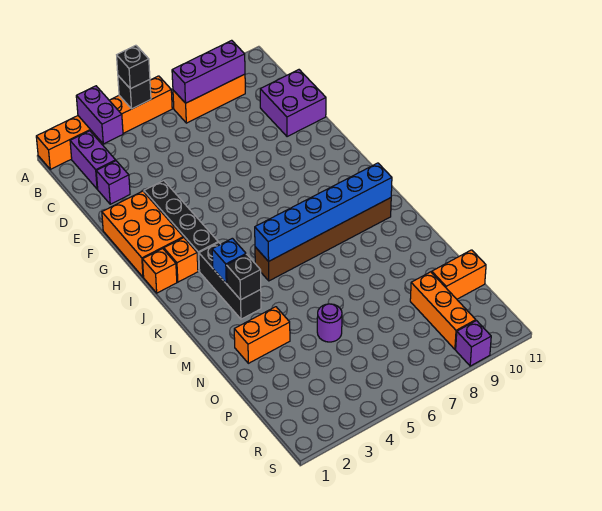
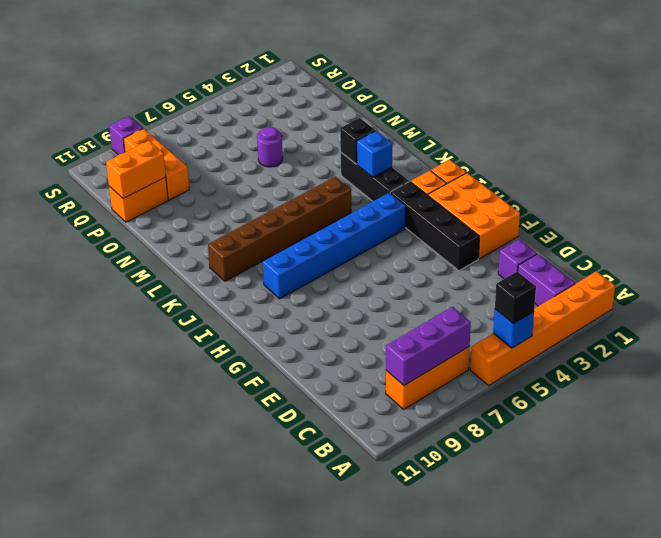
purple brick A3:B3 level 2 -> none
black brick A5 level 2 -> blue brick A5 level 2
purple brick D10:E11 level 1 -> none
blue brick K5:K10 level 2 -> blue brick I4:I9 level 1
orange brick N2:N3 level 1 -> orange brick P10:P11 level 2

